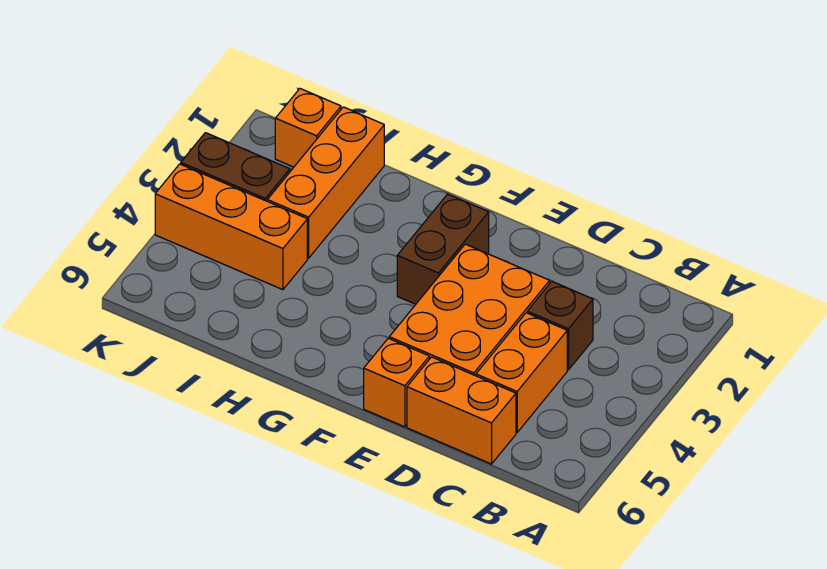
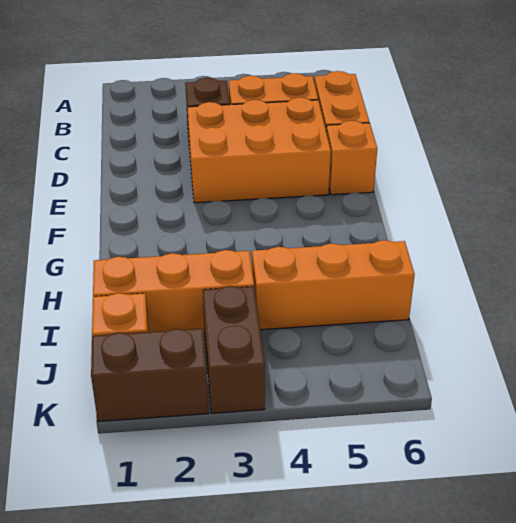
brown brick F2:F3 level 1 -> brown brick K1:K2 level 1
orange brick I4:K4 level 1 -> orange brick I4:I6 level 1

